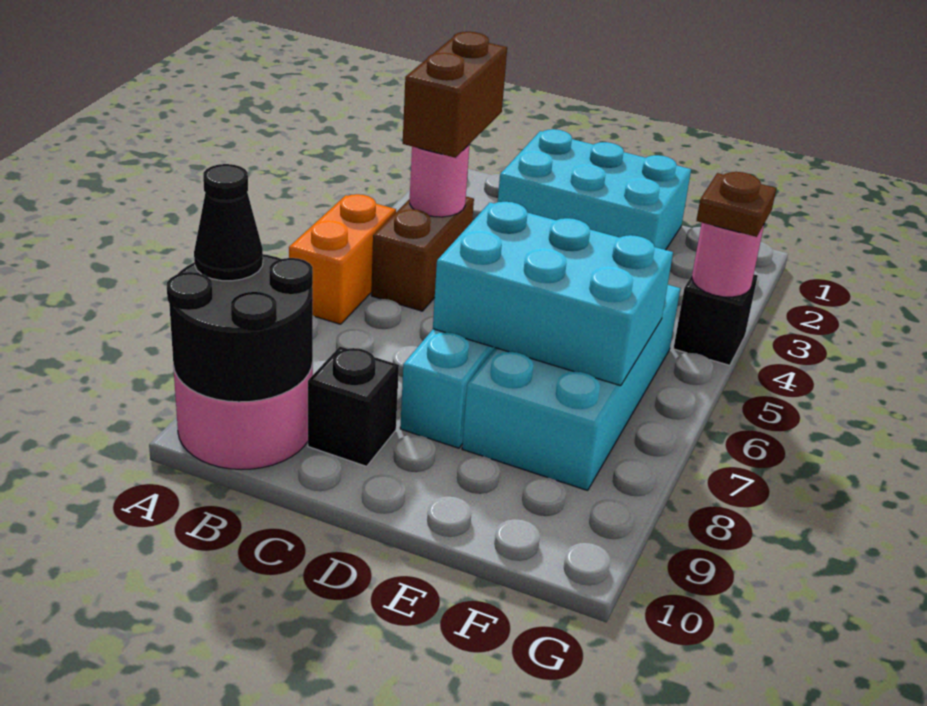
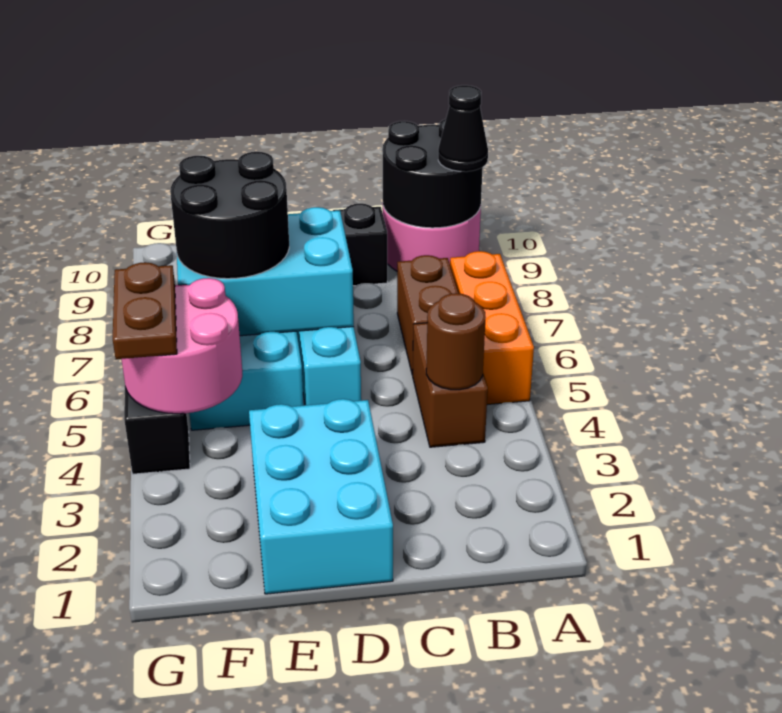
orange brick A5:A6 level 1 -> orange brick A5:A7 level 1
brown brick B3:B4 level 3 -> brown brick B6:B7 level 1
pink round brick B4 level 2 -> brown round brick B4 level 2
cyan brick C1:E2 level 1 -> cyan brick D1:E3 level 1
none -> black round brick E6:F7 level 3
pink round brick G4 level 2 -> pink round brick F4:G5 level 2
brown plate G4 level 3 -> brown plate G4:G5 level 3

